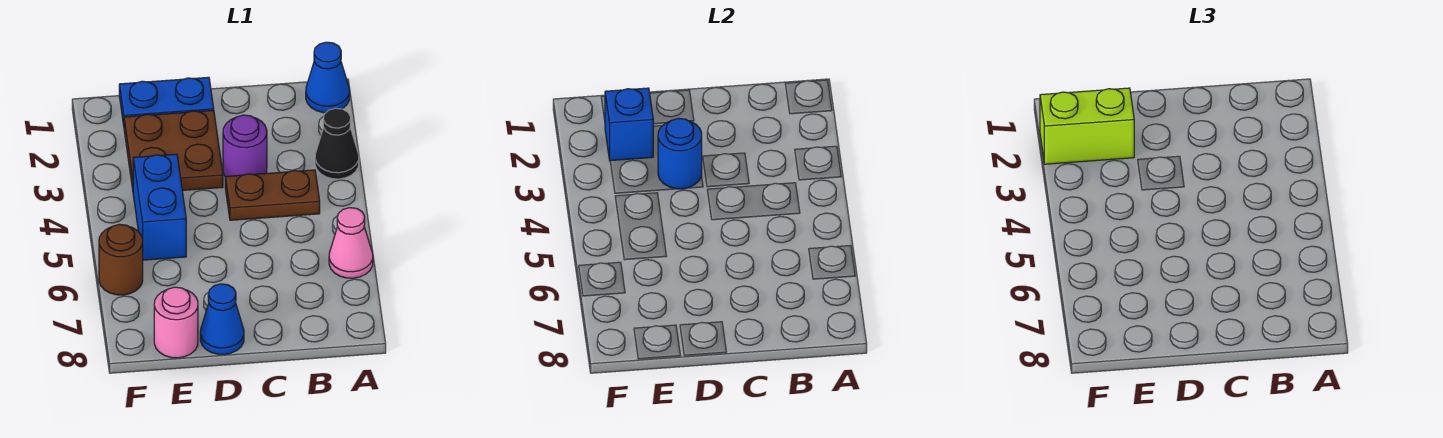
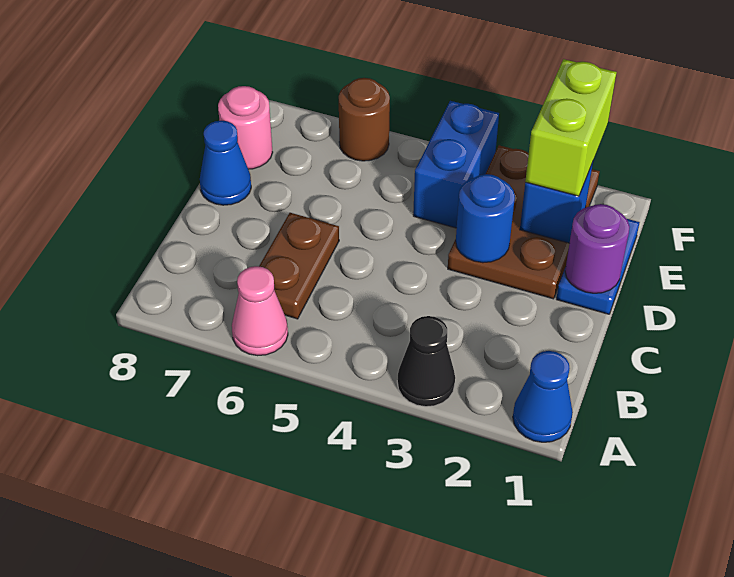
brown plate B4:C4 level 1 -> brown plate B6:C6 level 1
purple round brick C3 level 1 -> purple round brick D1 level 2
brown plate D2:E3 level 1 -> brown plate D2:F3 level 1
blue brick E4:E5 level 1 -> blue brick E4:F4 level 1

